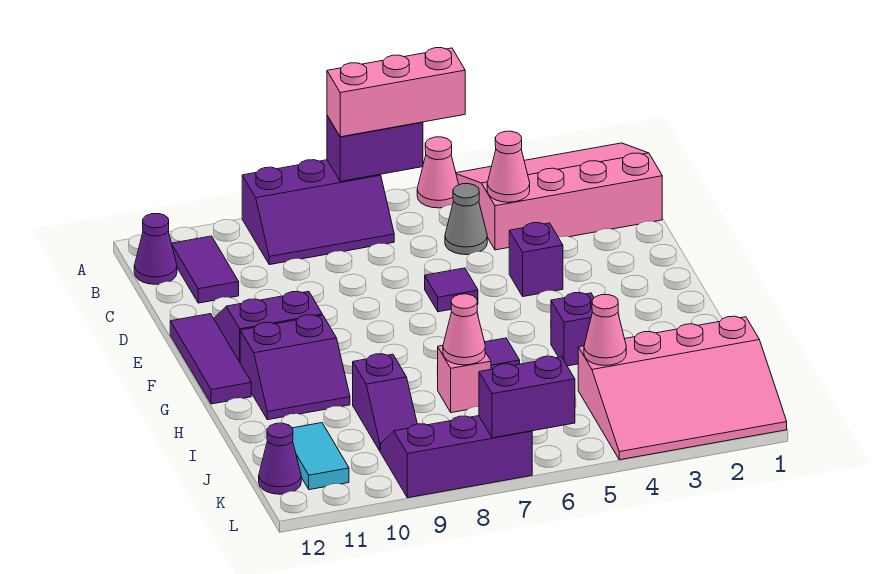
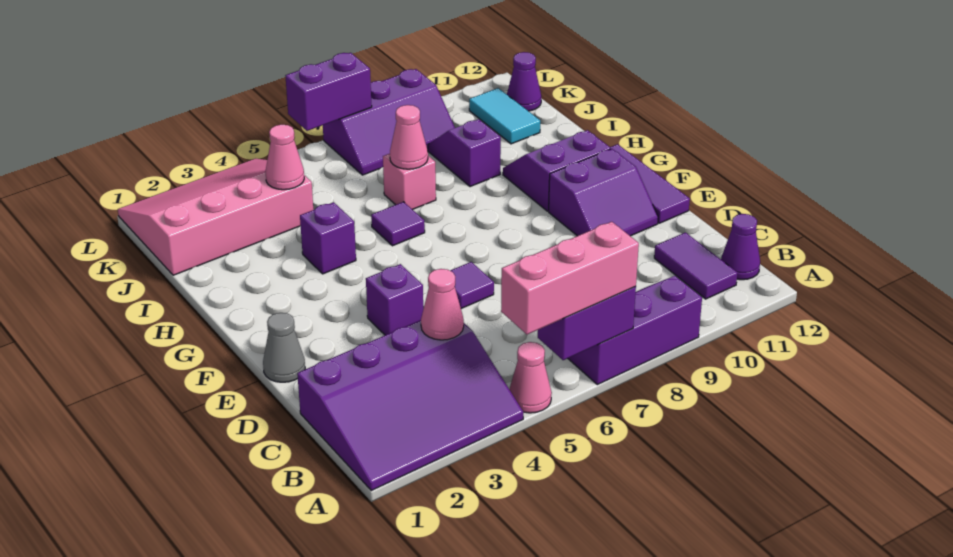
pink slope A1:C4 level 1 top C -> purple slope A1:C4 level 1 top C
grey cone C5 level 1 -> grey cone E1 level 1

